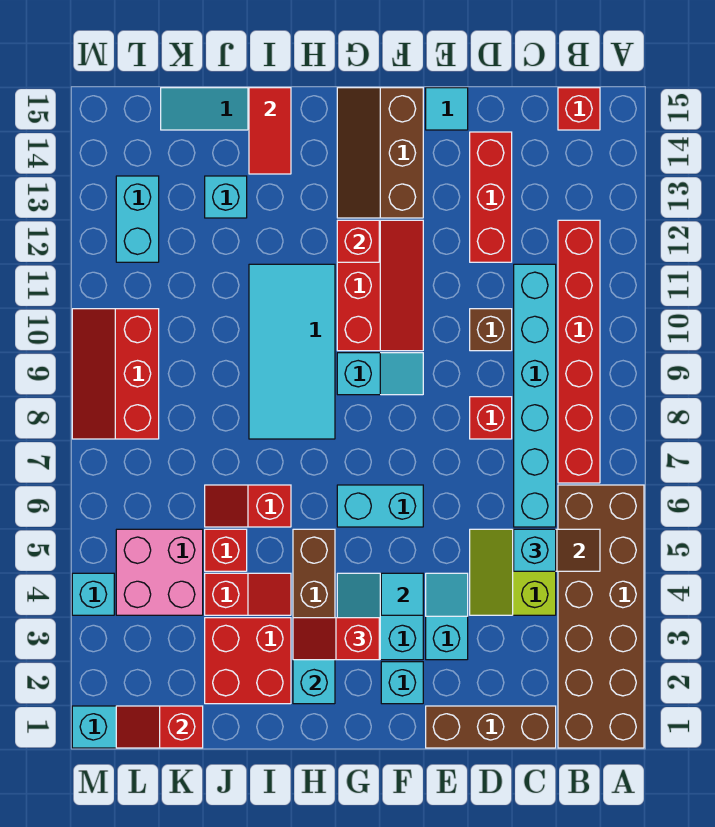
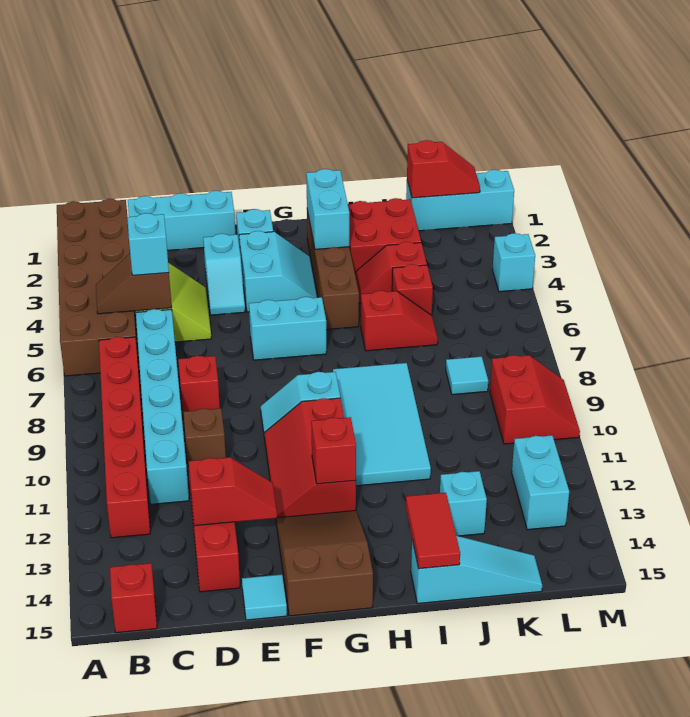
brown brick C1:E1 level 1 -> cyan brick C1:E1 level 1
cyan tile F4 level 2 -> cyan tile K8 level 1
brown slope F13:G15 level 1 top F -> brown slope F13:G15 level 1 top 15
red slope G3:H3 level 3 top G -> red slope D13:E13 level 2 top D
pink brick K4:L5 level 1 -> none
red slope L8:M10 level 1 top L -> red slope L9:M10 level 1 top L

